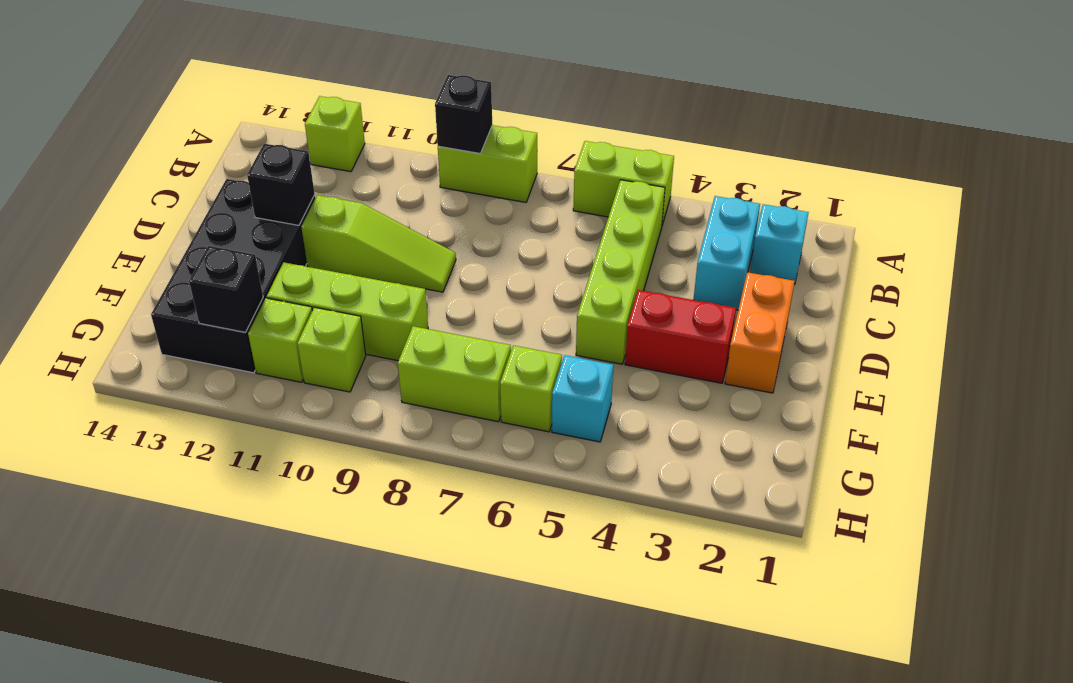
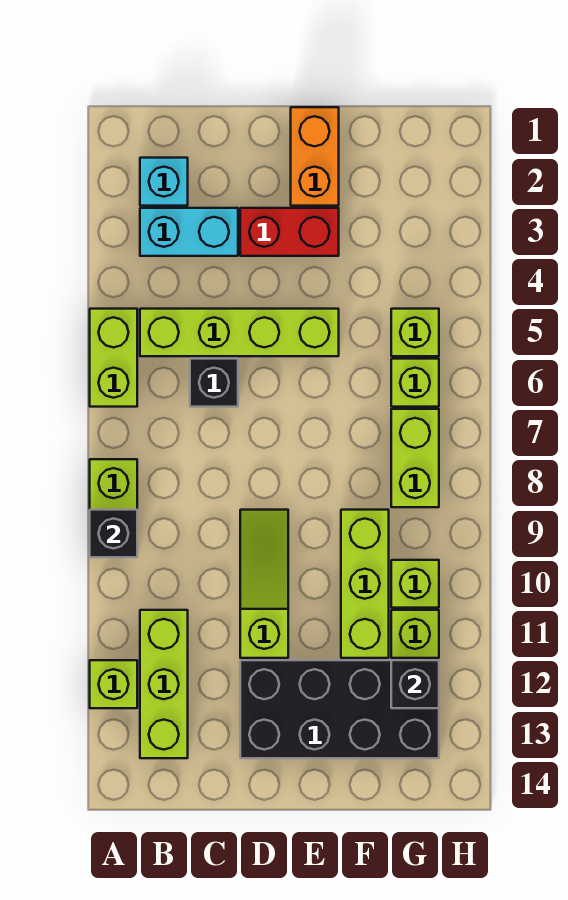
none -> lime brick B11:B13 level 1
orange brick D2:E2 level 1 -> orange brick E1:E2 level 1
black brick D12 level 2 -> black brick C6 level 1
red brick E3:E4 level 1 -> red brick D3:E3 level 1
cyan brick G5 level 1 -> lime brick G5 level 1

